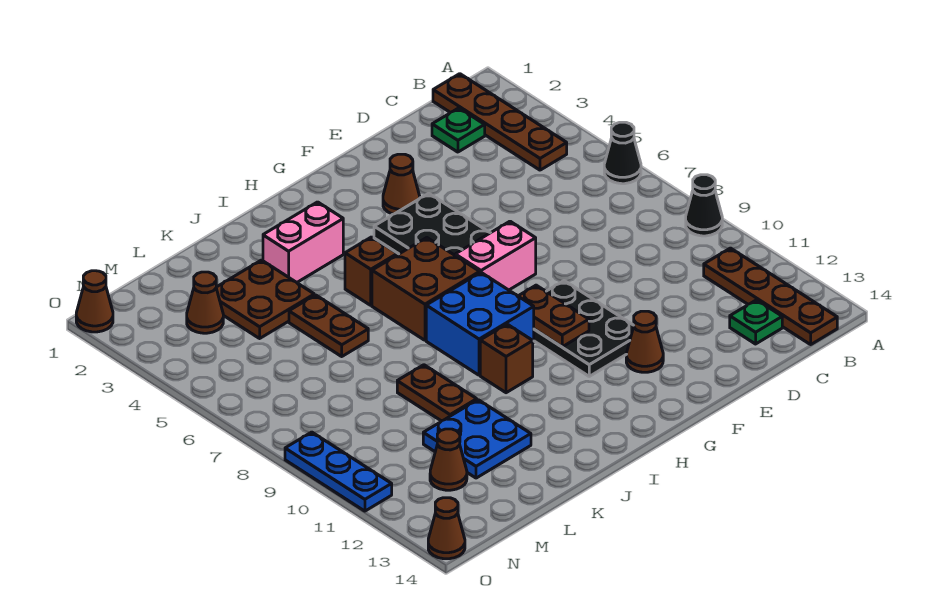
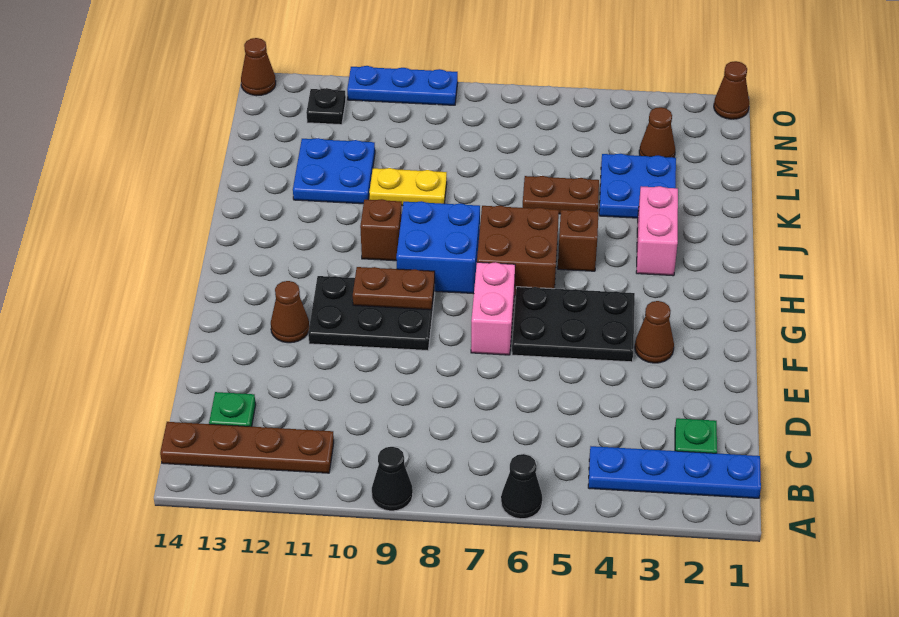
brown plate B1:B4 level 1 -> blue plate B1:B4 level 1
brown plate K3:L4 level 1 -> blue plate K3:L4 level 1
brown plate K9:K10 level 1 -> yellow plate K9:K10 level 1
brown cone M12 level 1 -> none
none -> black plate N12 level 1

